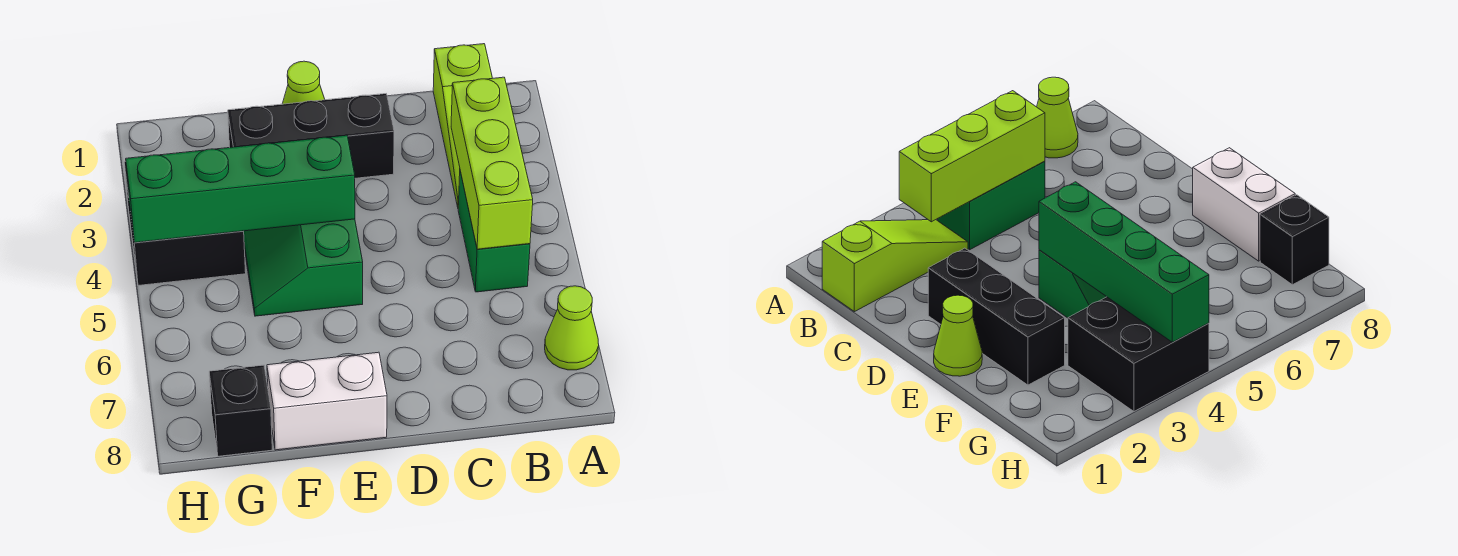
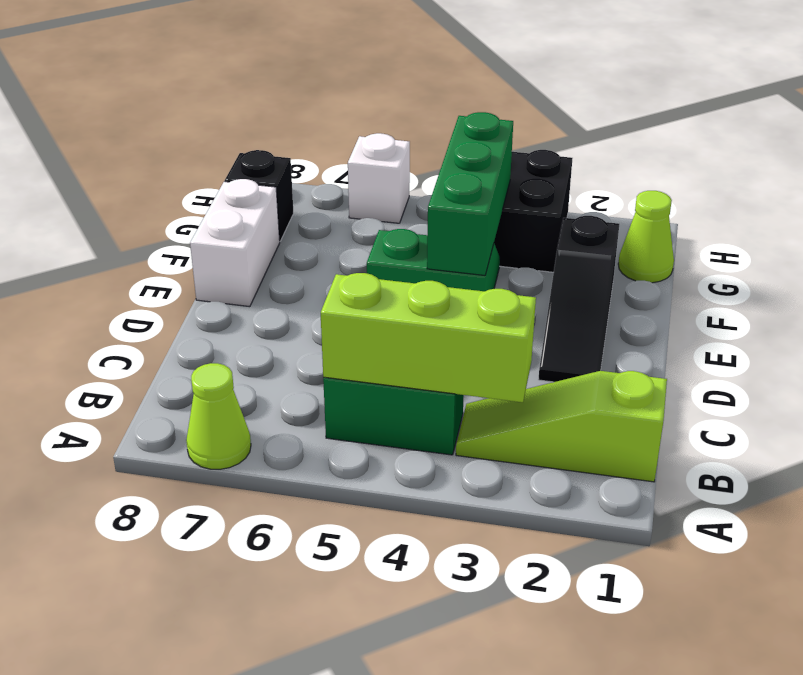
black brick D2:F2 level 1 -> black slope D2:F2 level 1 top F
lime cone E1 level 1 -> lime cone G1 level 1
green brick E4:H4 level 2 -> green brick E4:G4 level 2
none -> white brick H6 level 1

